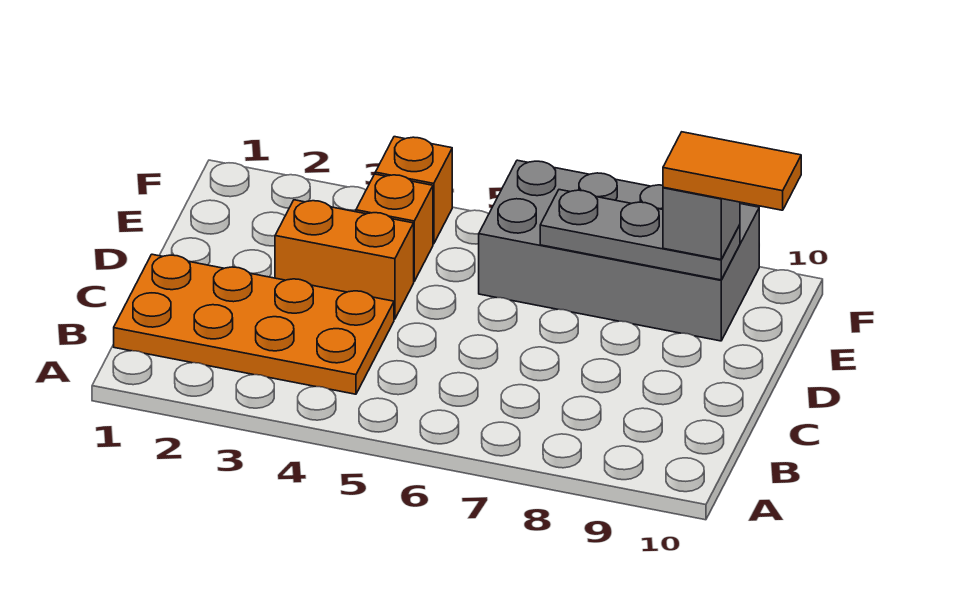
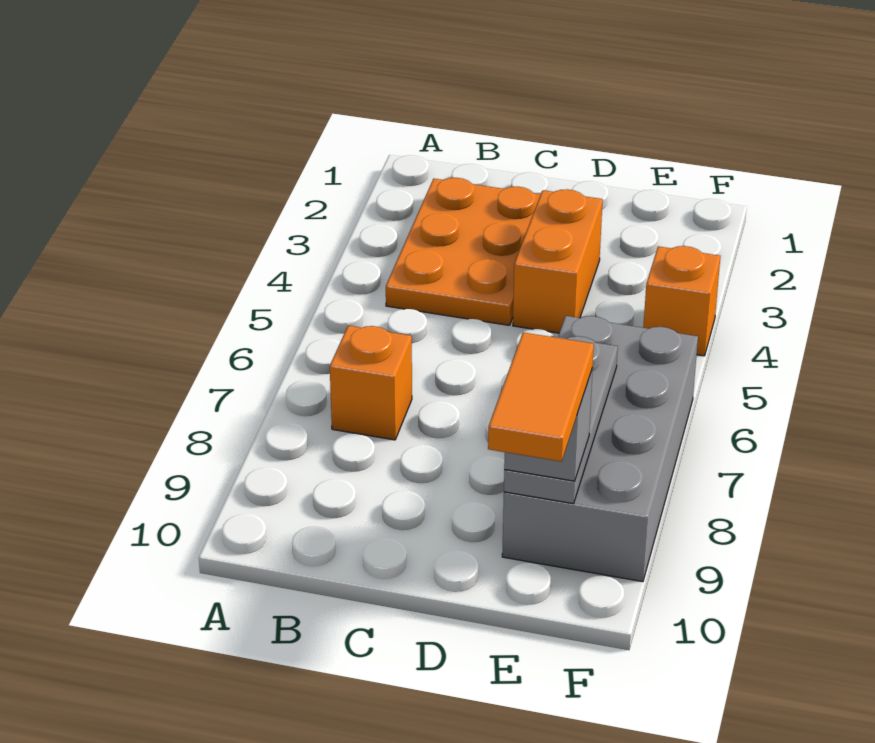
orange plate B1:C4 level 1 -> orange plate B2:C4 level 1
orange brick E4 level 1 -> orange brick B7 level 1

